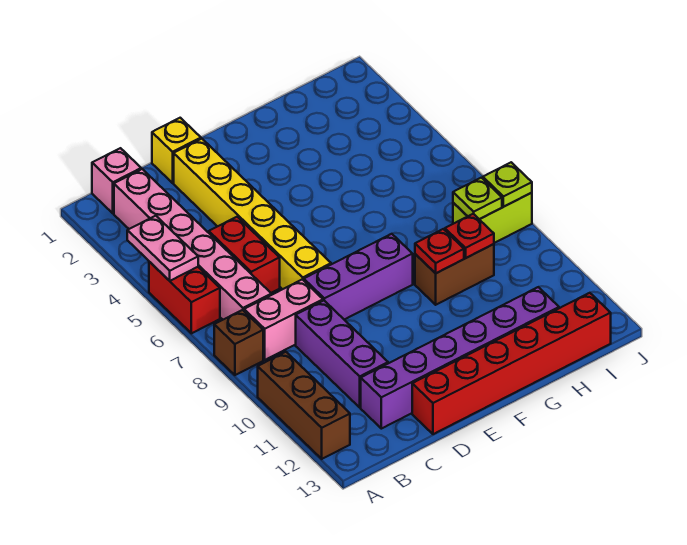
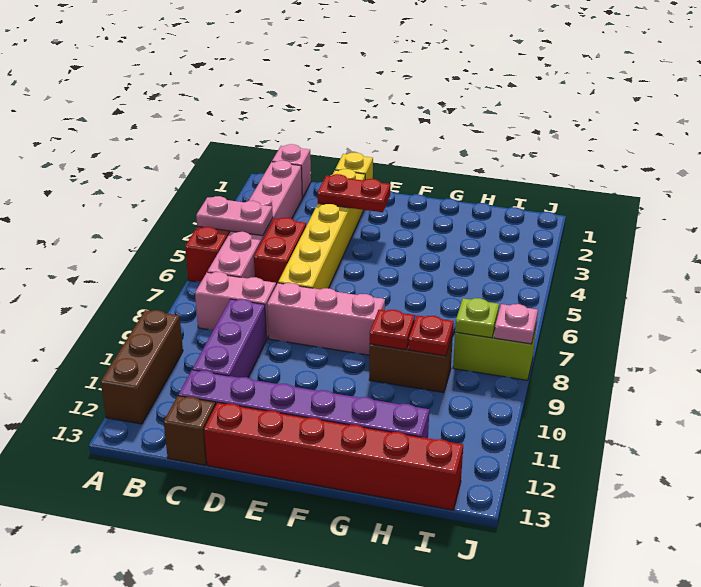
pink plate A4:A5 level 2 -> pink plate A5:B5 level 2
brown brick A8 level 1 -> brown brick C13 level 1
none -> red plate D3:E3 level 2
purple brick D8:F8 level 1 -> pink brick D8:F8 level 1
lime plate J8 level 2 -> pink plate J8 level 2

